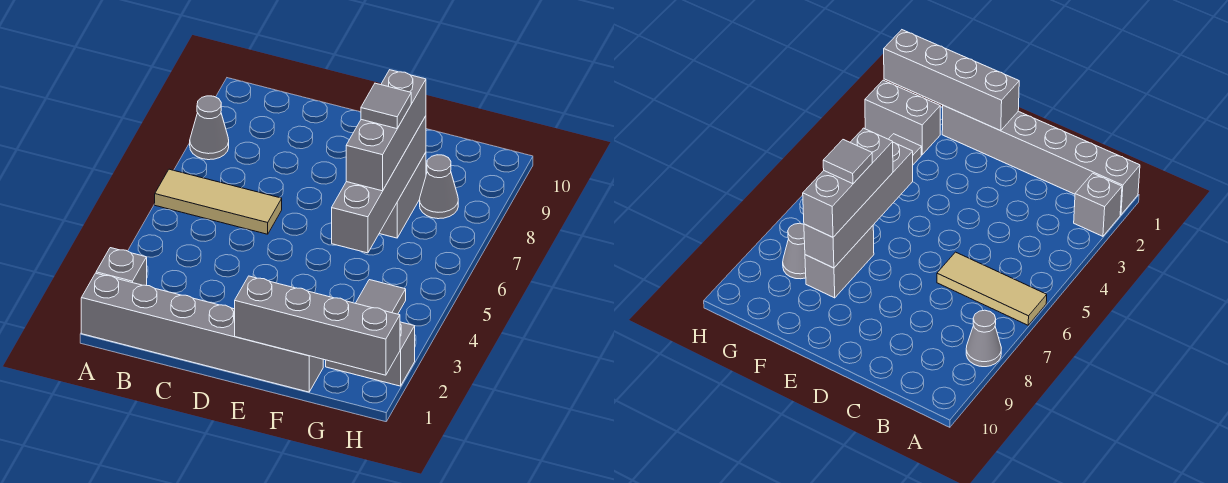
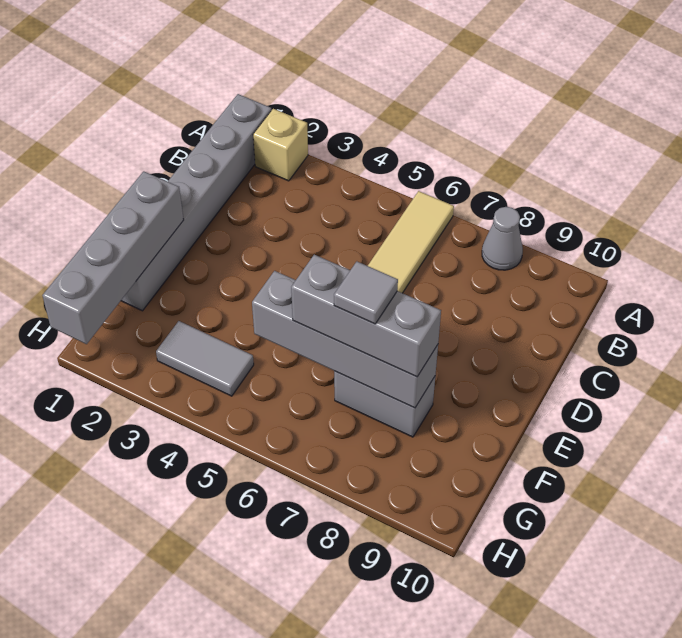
grey brick A2 level 1 -> tan brick A2 level 1
grey brick G2:H2 level 1 -> none
grey cone G8 level 1 -> none

